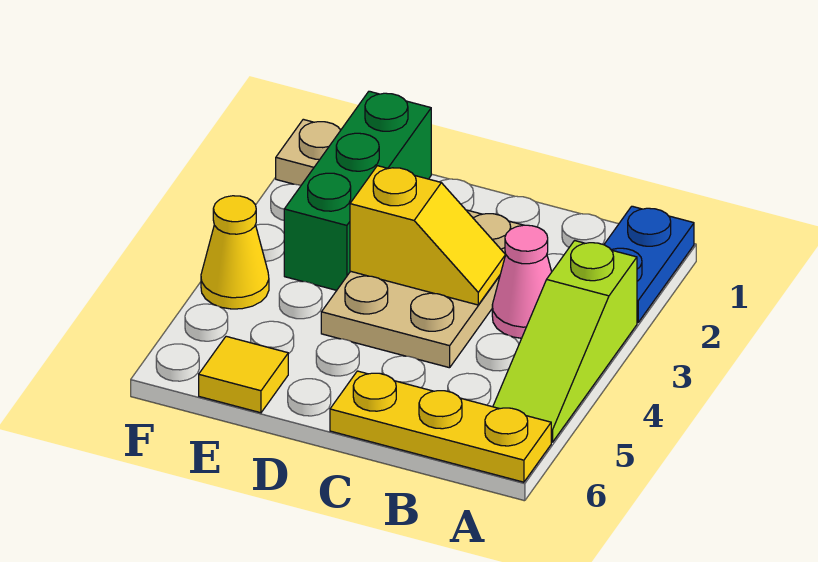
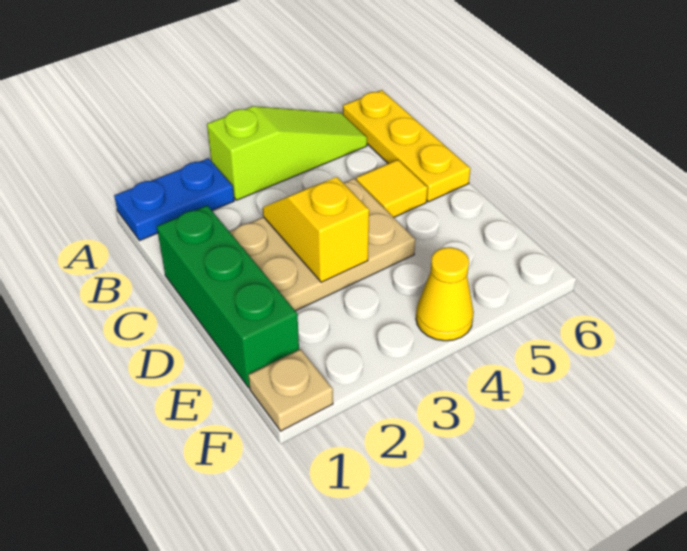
pink cone B3 level 1 -> none
green brick E1:E3 level 1 -> green brick C1:E1 level 1
yellow tile E6 level 1 -> yellow tile C5 level 1

